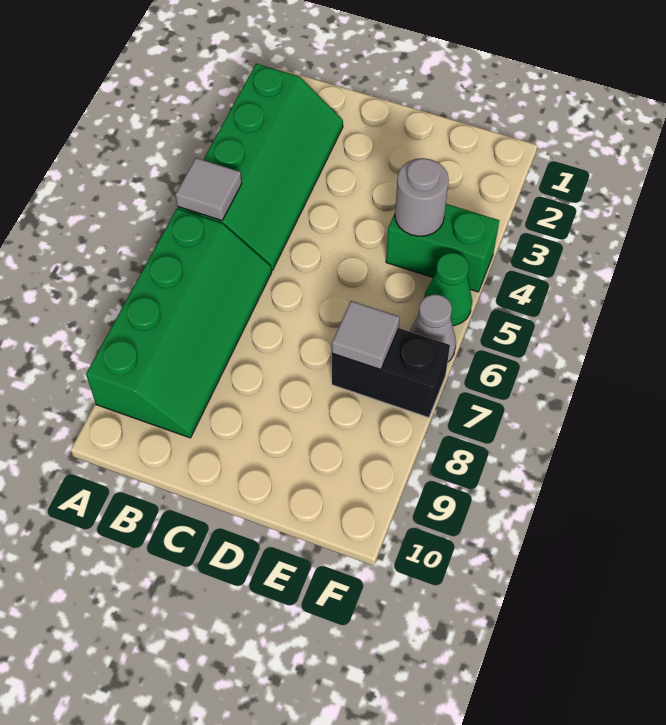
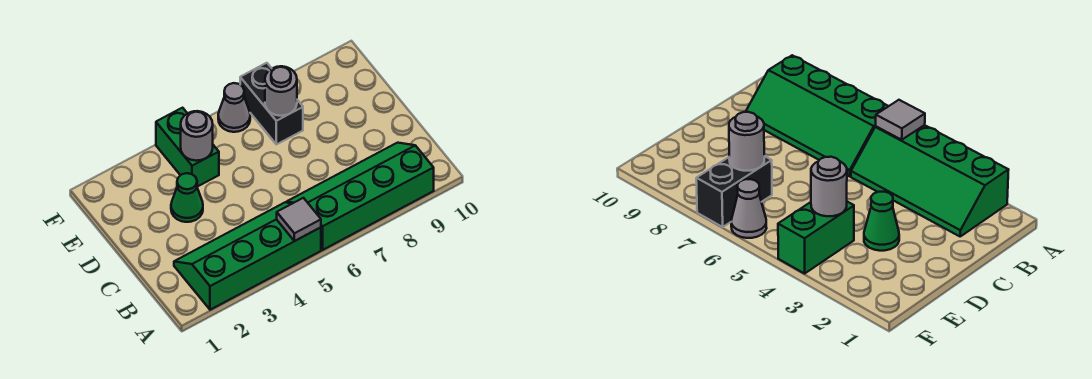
grey tile E7 level 2 -> grey round brick E7 level 2
green cone F5 level 1 -> green cone D3 level 1

